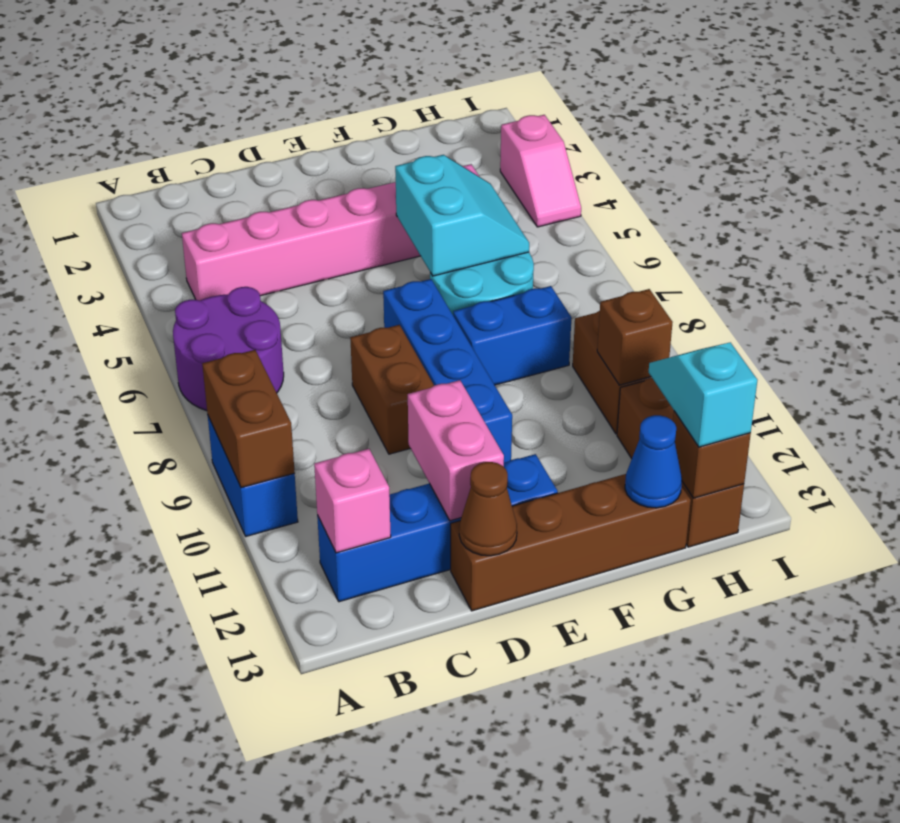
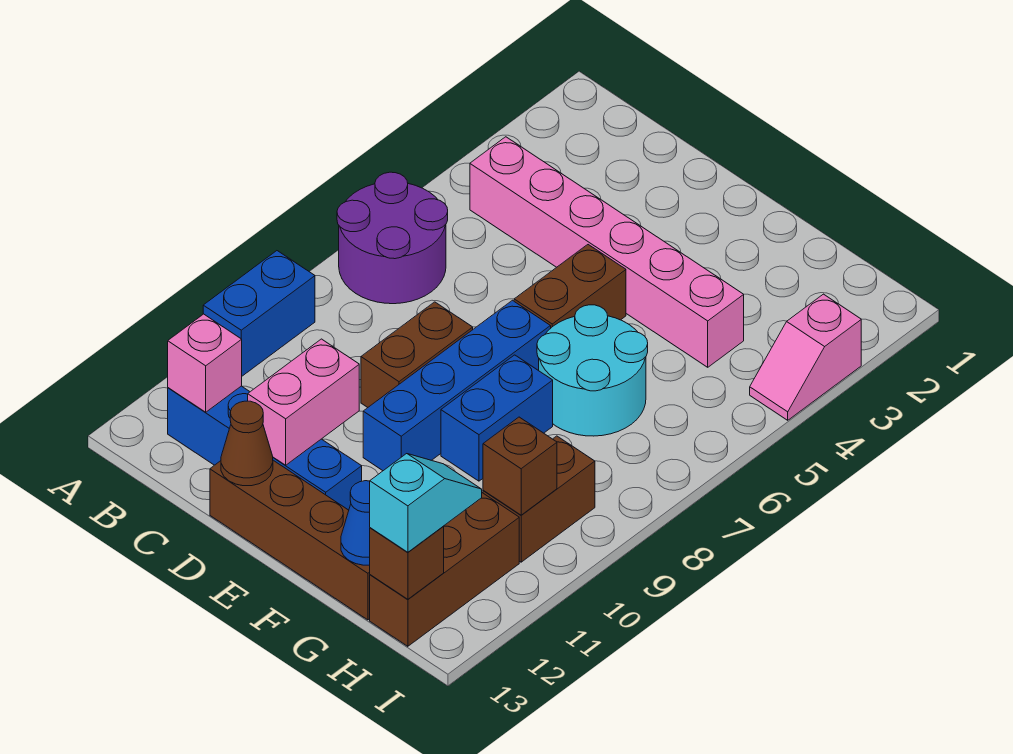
brown brick A9:A10 level 2 -> brown brick E5:E6 level 1
cyan slope F5:G6 level 2 top F -> none
blue brick F8:G8 level 1 -> blue brick F8:F9 level 1

